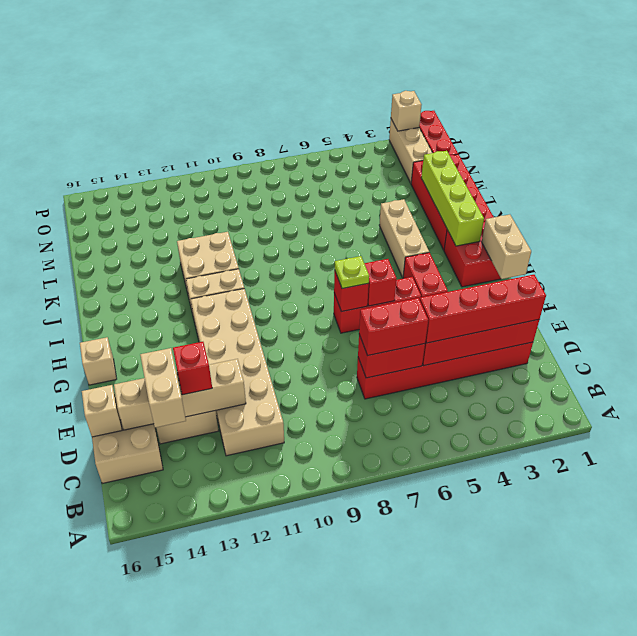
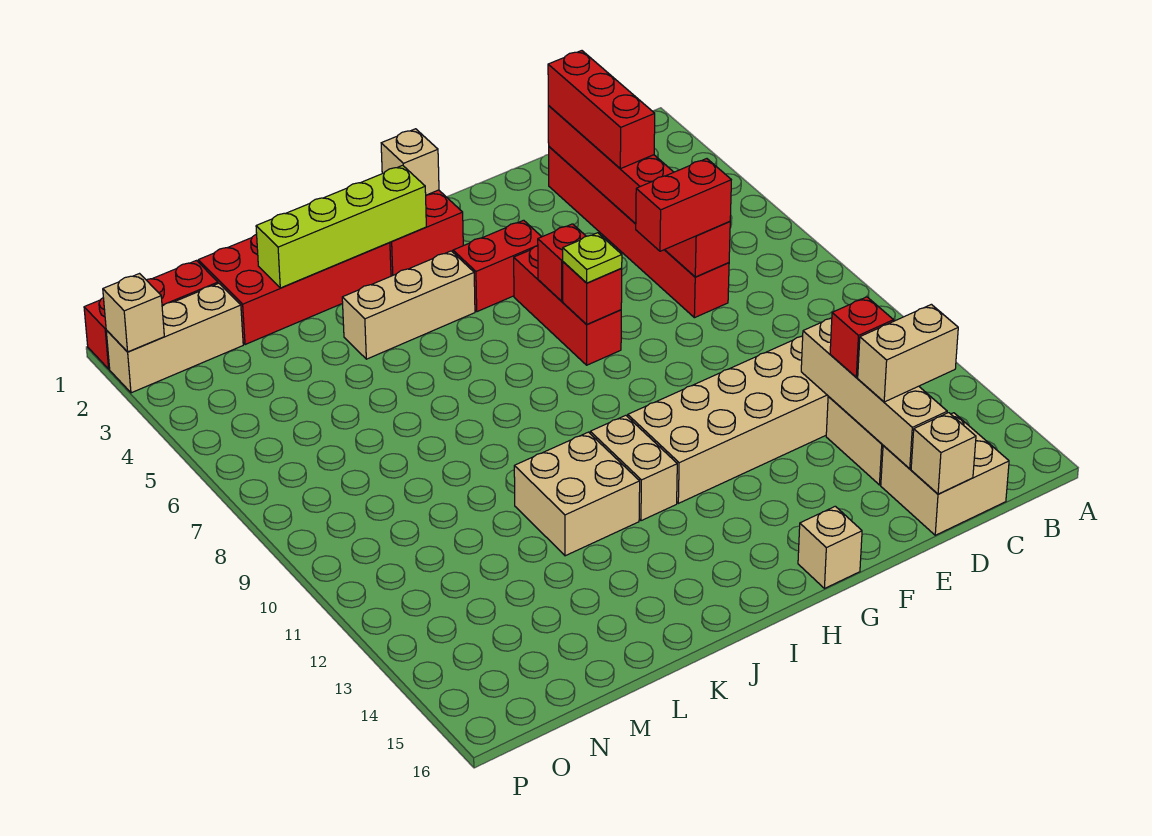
red brick D2:D5 level 3 -> red brick D2:D4 level 3
red brick D6:D7 level 3 -> red brick D7:E7 level 3
tan brick G1:H1 level 2 -> tan brick H1 level 2

